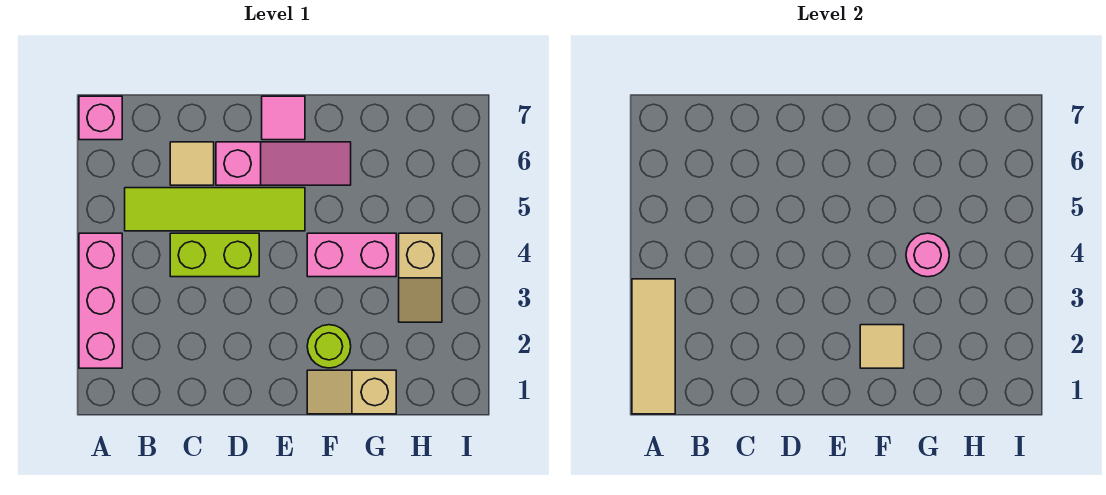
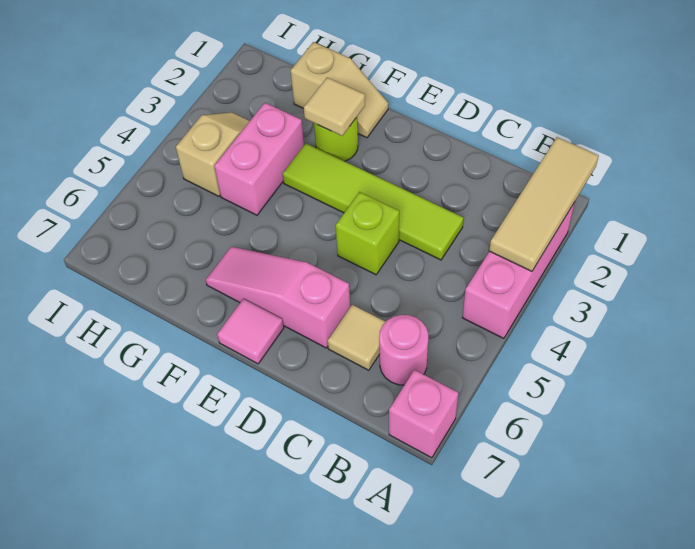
lime tile B5:E5 level 1 -> lime tile C3:F3 level 1
lime brick C4:D4 level 1 -> lime brick D4 level 1
pink brick F4:G4 level 1 -> pink brick G3:G4 level 1
pink round brick G4 level 2 -> pink round brick B6 level 1

